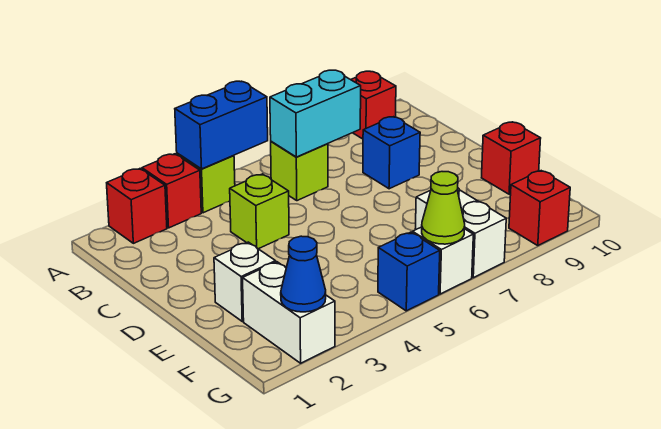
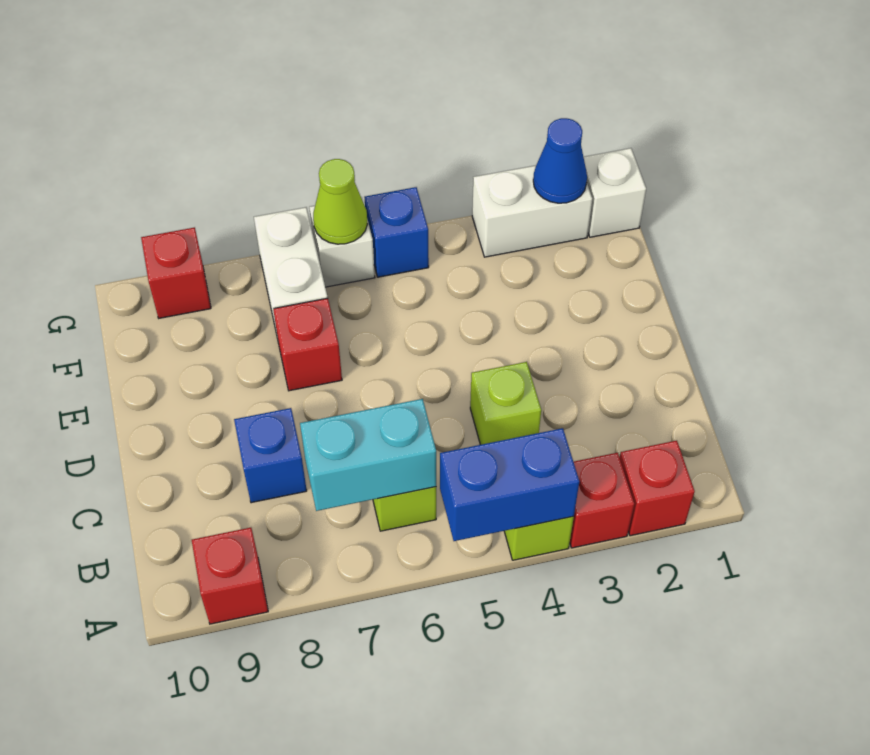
white brick E2 level 1 -> white brick G1 level 1
red brick E10 level 1 -> red brick E7 level 1
white brick F2:G2 level 1 -> white brick G2:G3 level 1

